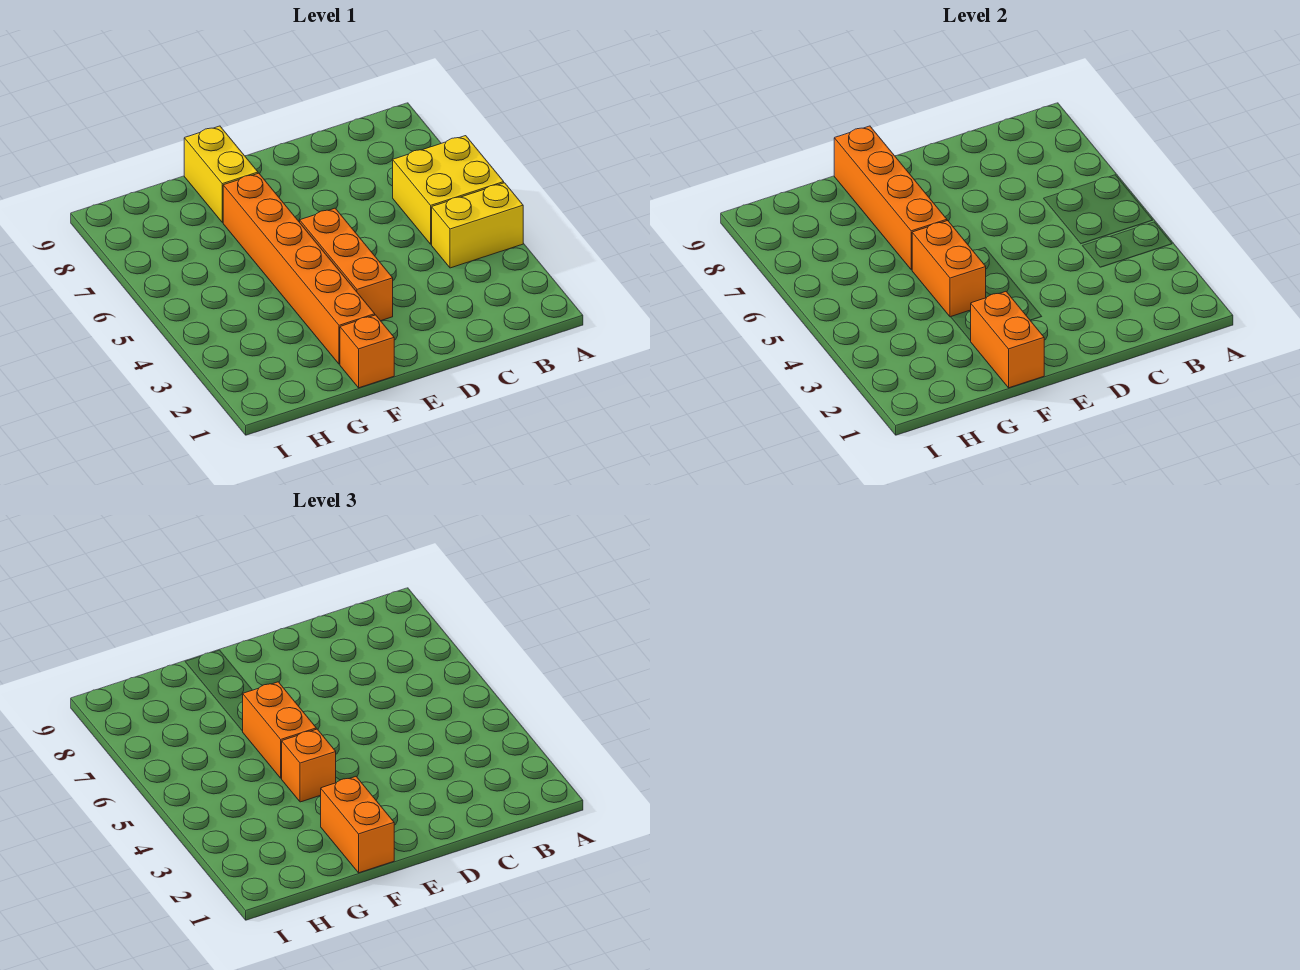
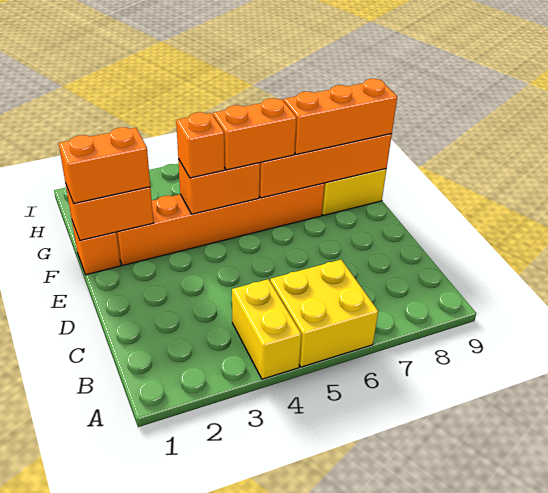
orange brick E3:E5 level 1 -> orange brick F7:F9 level 3

